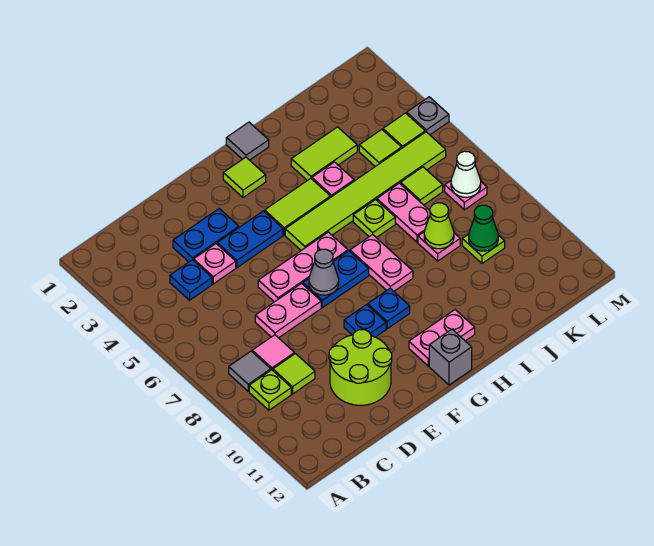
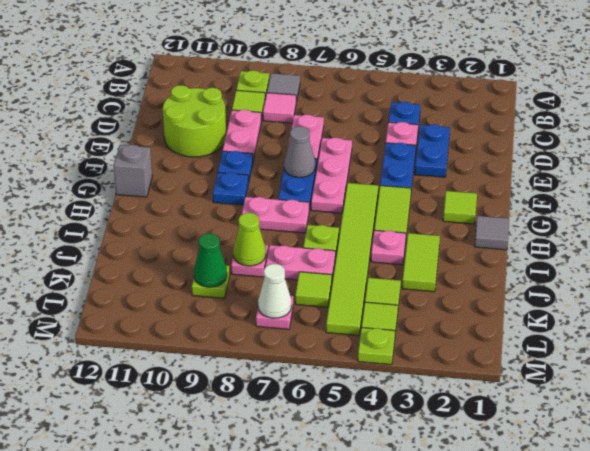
pink plate G11:H11 level 1 -> pink plate D9:E9 level 1
grey plate M4 level 1 -> lime plate M4 level 1

